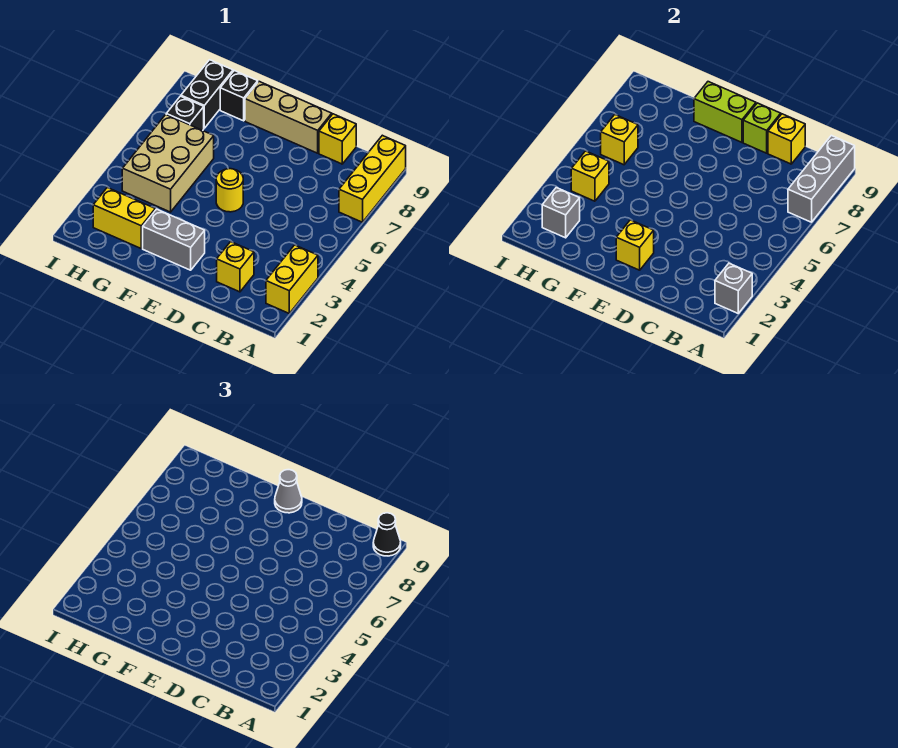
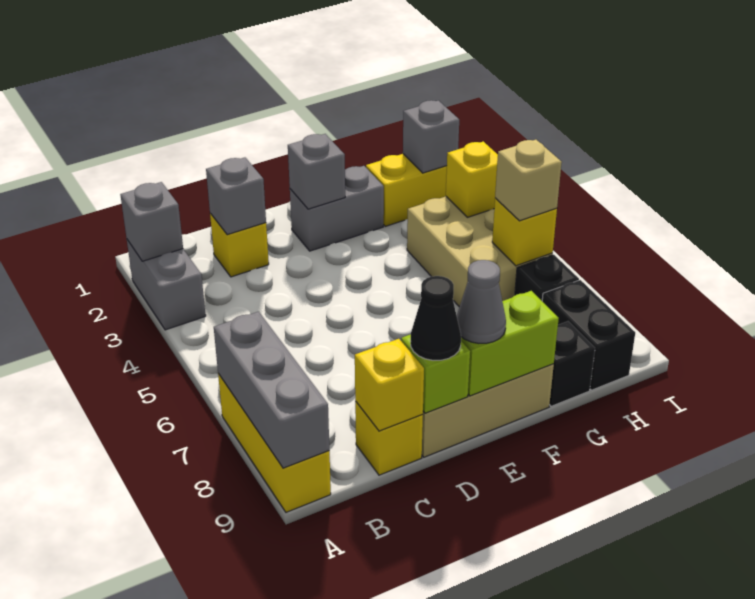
yellow brick A2:A3 level 1 -> grey brick A2:A3 level 1
black cone A9 level 3 -> black cone D9 level 3
none -> grey brick C2 level 2
yellow brick E2 level 2 -> grey brick E2 level 2
yellow round brick E5 level 1 -> none
none -> tan brick H6 level 3

